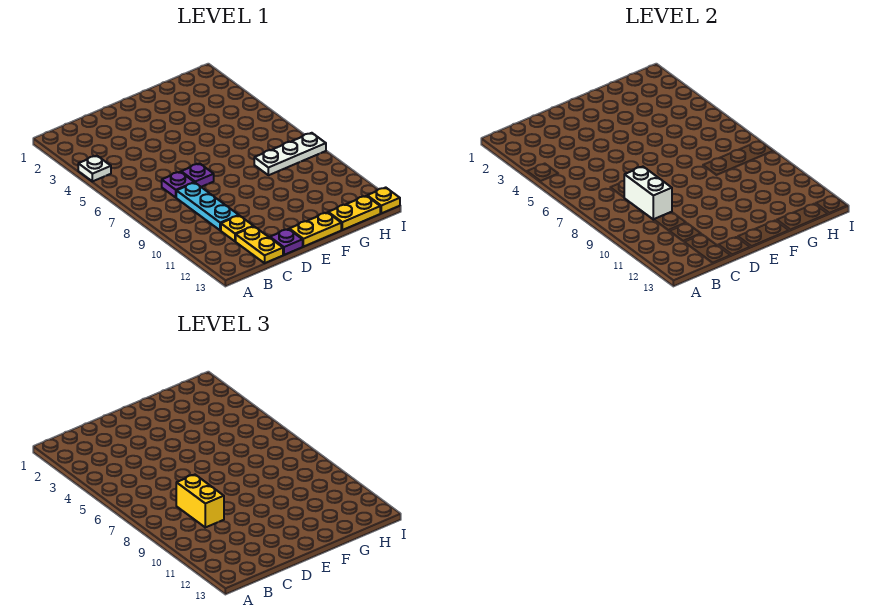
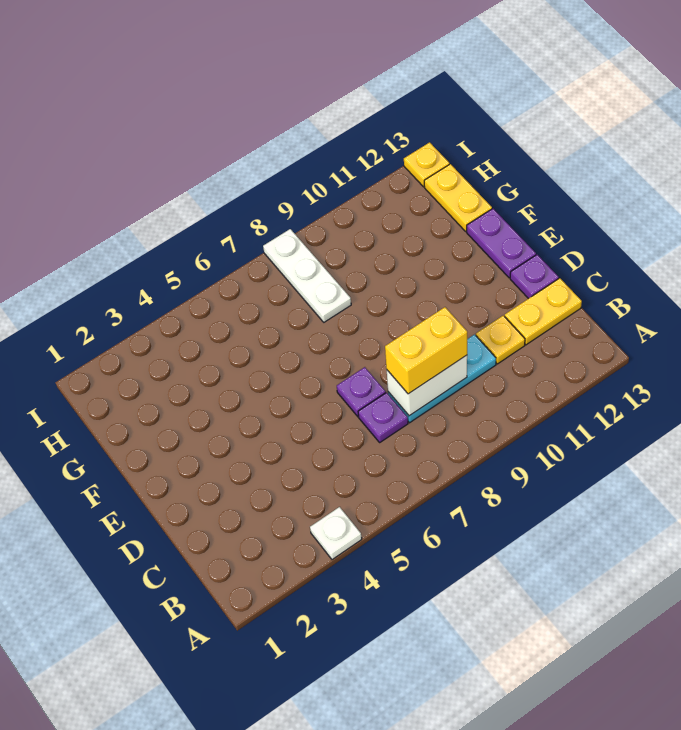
yellow plate E13:F13 level 1 -> purple plate E13:F13 level 1

